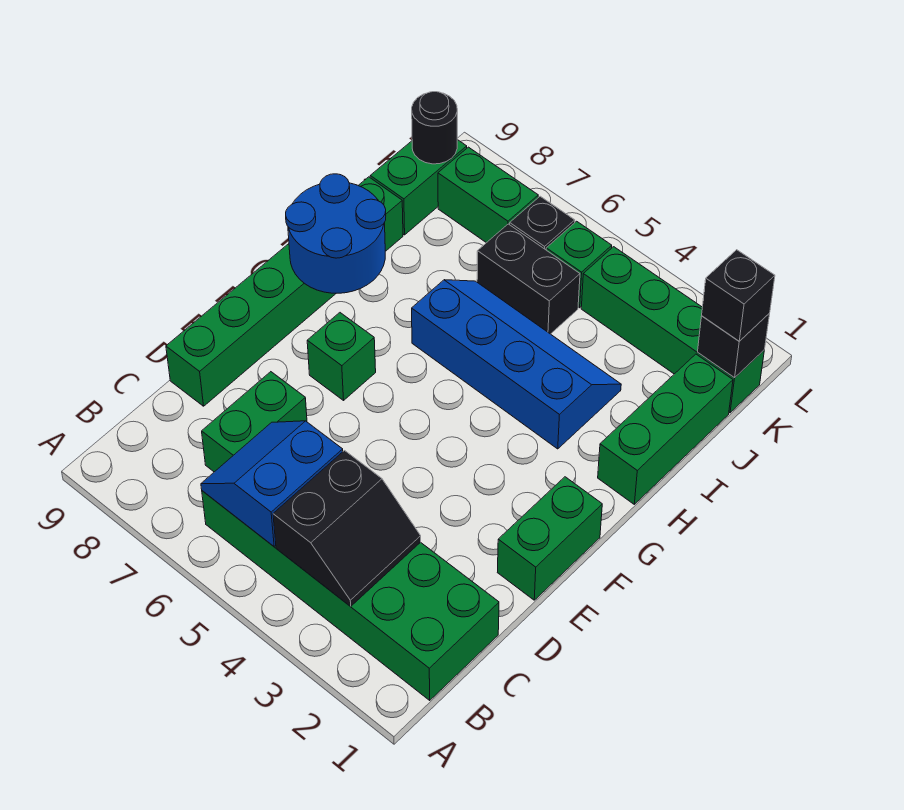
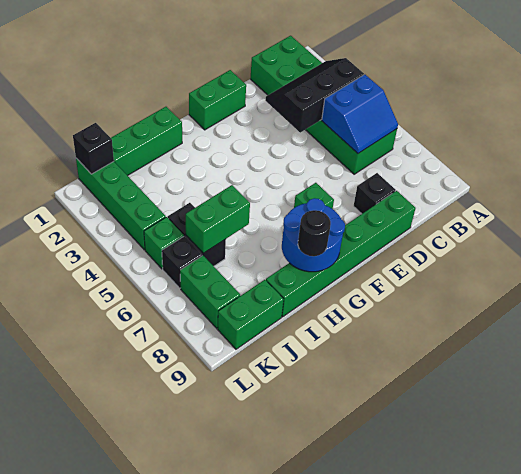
black slope B3:C4 level 2 top 4 -> black slope B3:D4 level 2 top 4
green brick C7:D7 level 1 -> green brick I6:J6 level 2
blue slope H3:I6 level 1 top H -> none
black brick K1 level 3 -> black brick D8 level 1
black round brick K9 level 2 -> black round brick H9 level 3

